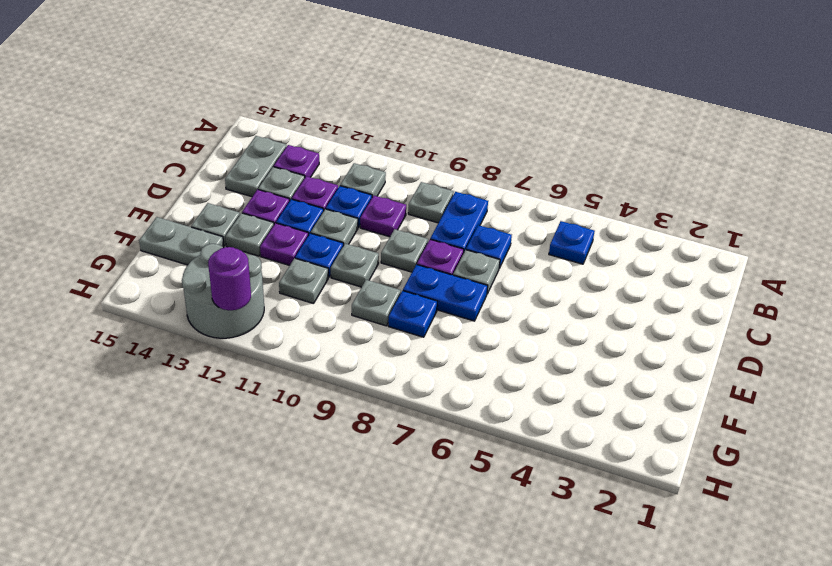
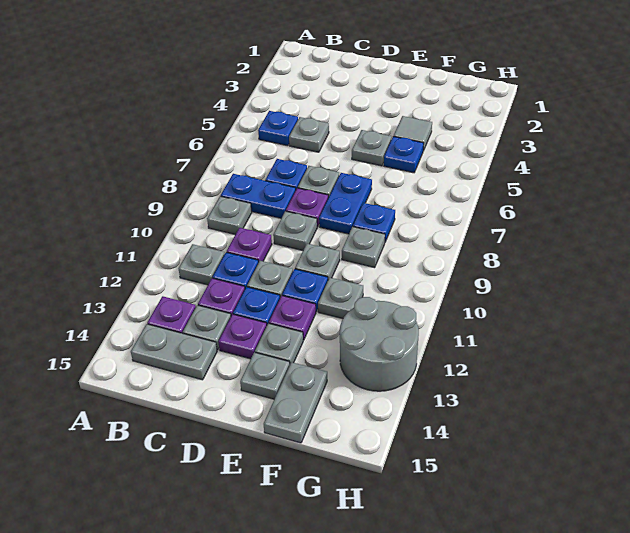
none -> grey plate C5 level 1
none -> grey plate E5 level 1
none -> grey tile F4 level 1
none -> blue plate F5 level 1
purple round brick H12 level 2 -> none

